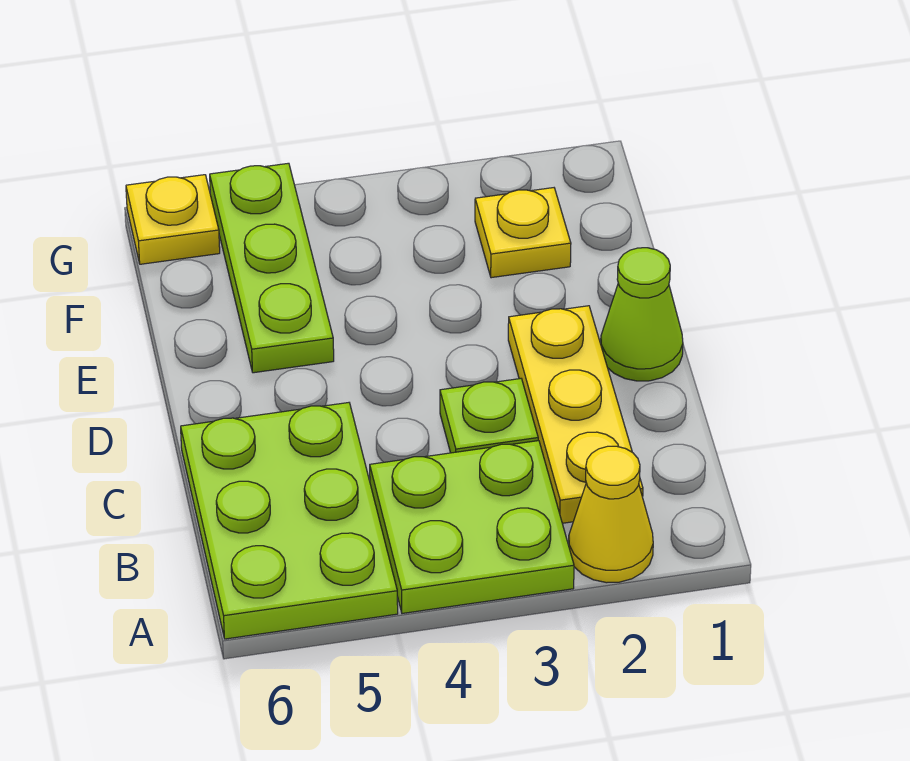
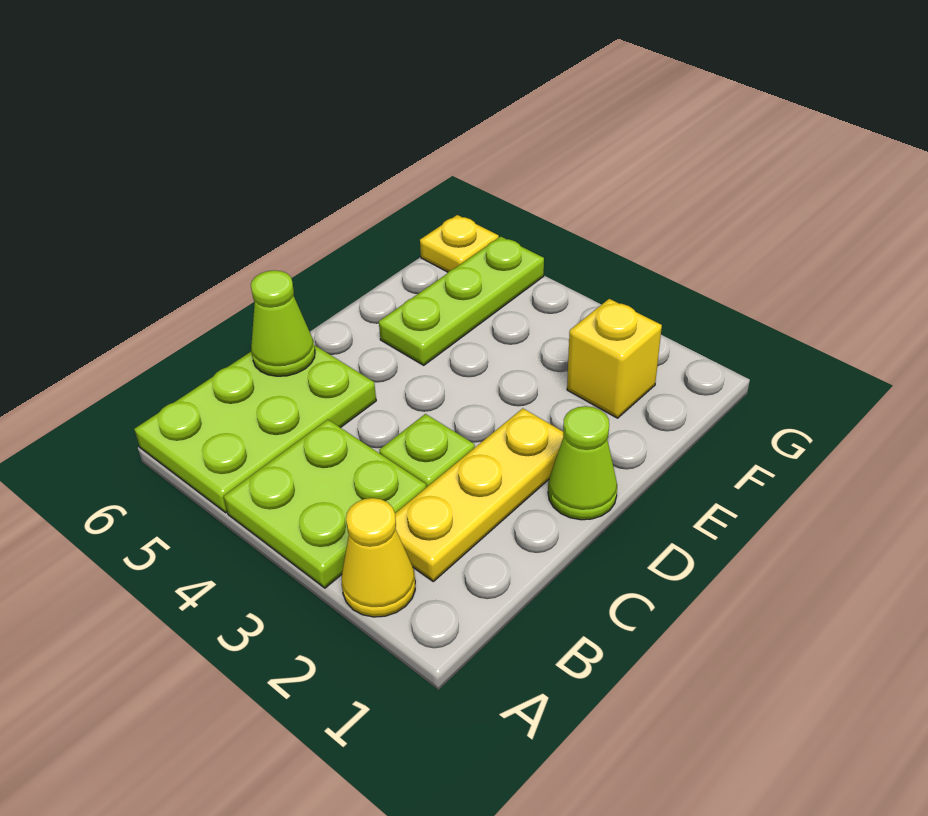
none -> lime cone C6 level 2
yellow plate F2 level 1 -> yellow brick F2 level 1

